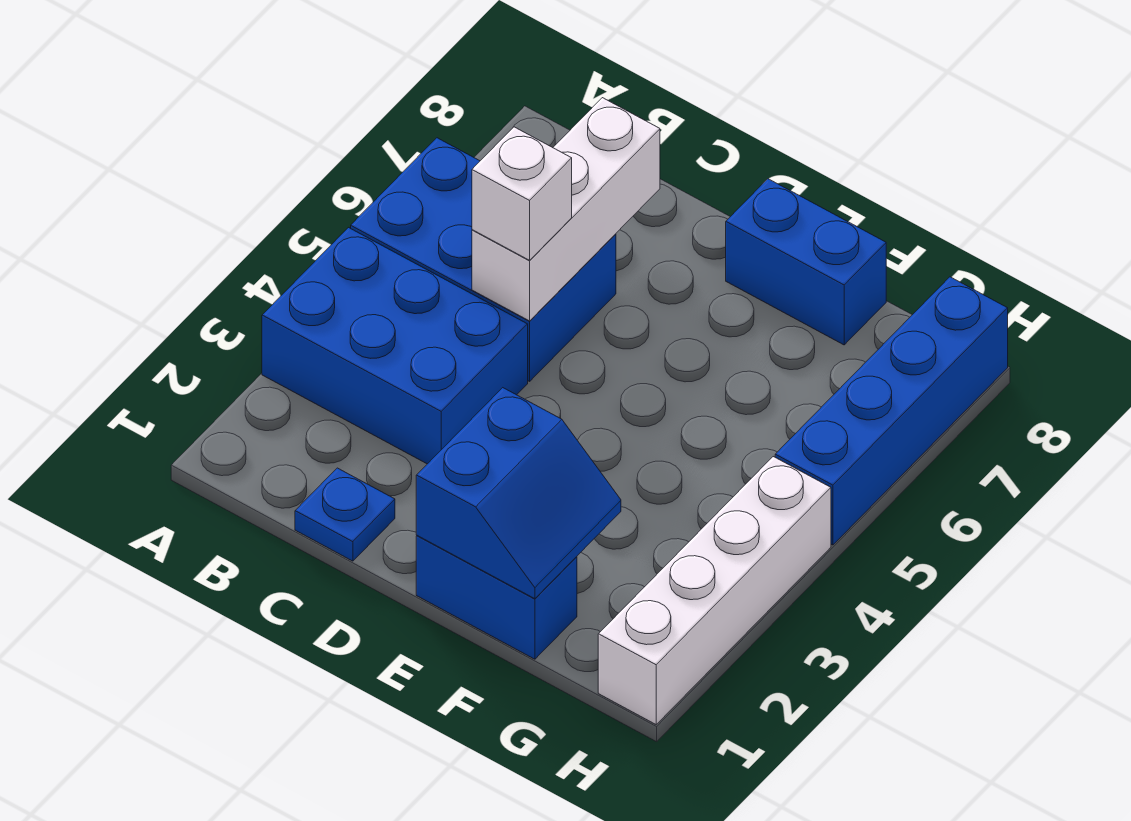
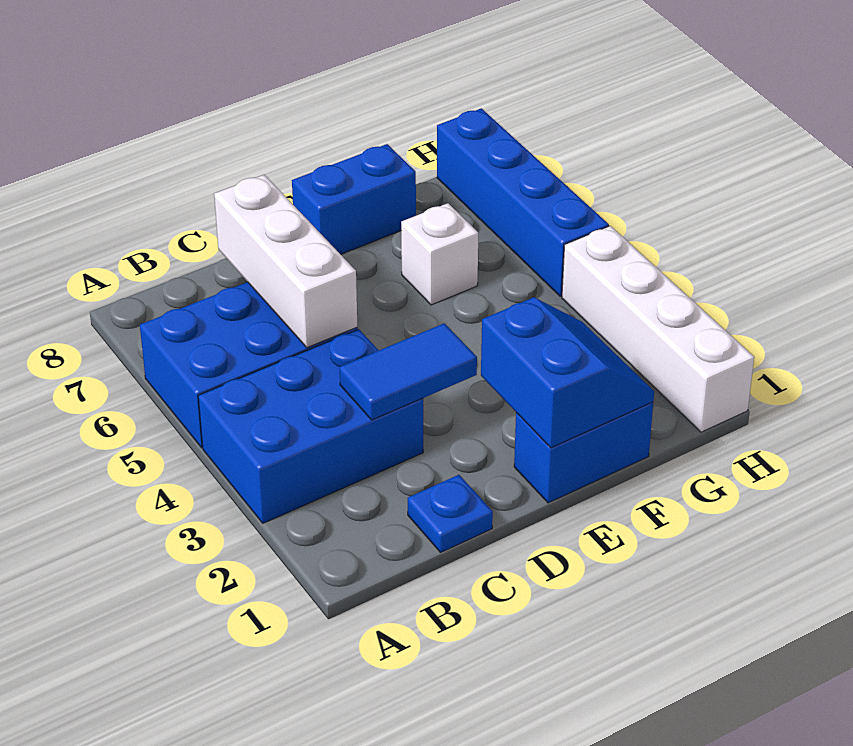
none -> blue tile C3:D3 level 2
white brick C5 level 3 -> white brick F6 level 1

